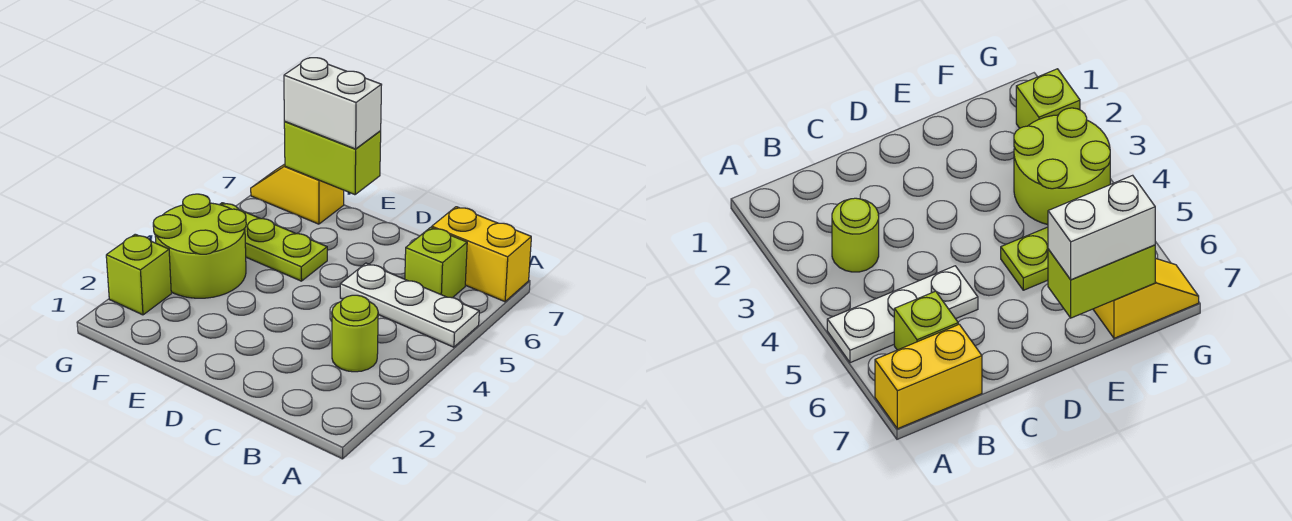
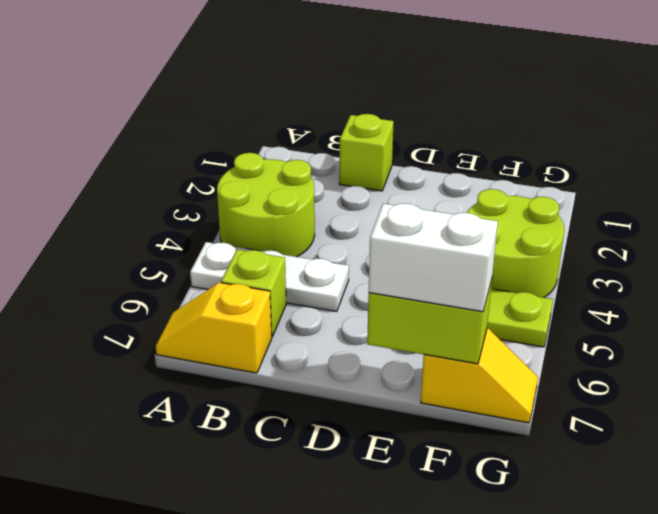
yellow brick A7:B7 level 1 -> yellow slope A7:B7 level 1 top B
lime round brick B3 level 1 -> lime round brick A3:B4 level 1
lime brick G2 level 1 -> lime brick C1 level 1

